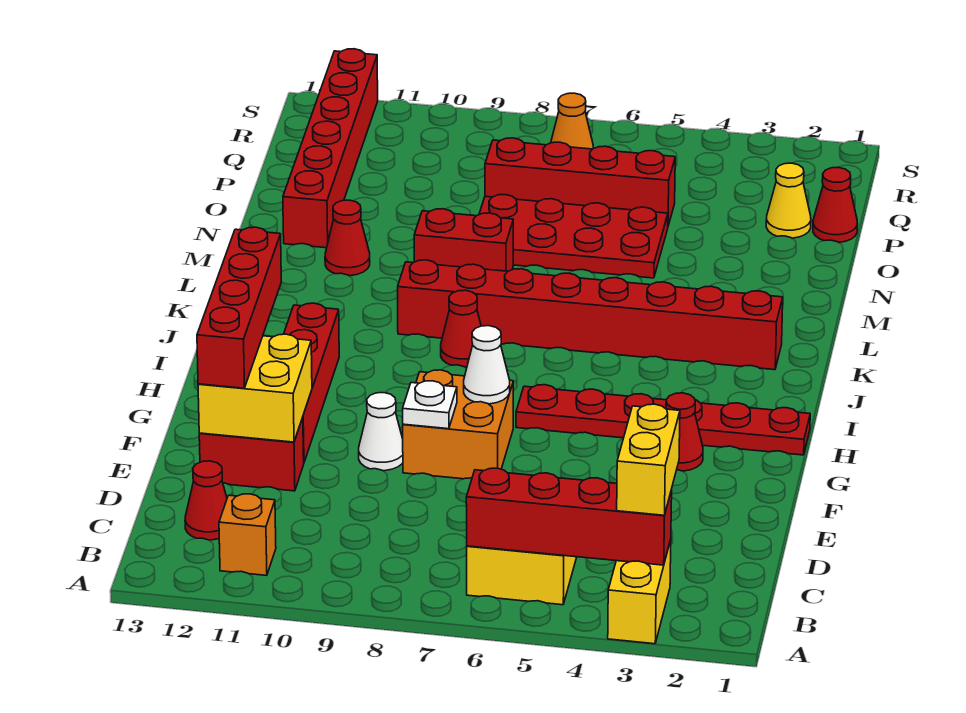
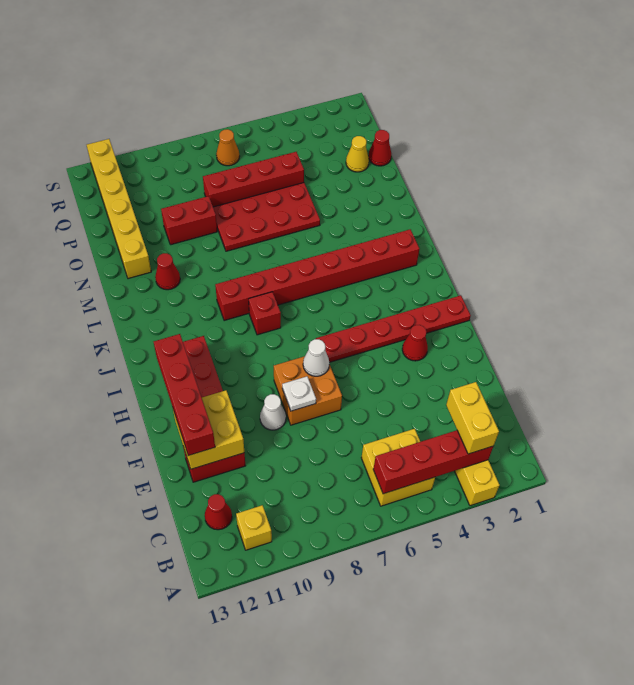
orange brick B11 level 1 -> yellow brick B11 level 1
red cone J8 level 1 -> red brick J8 level 1
red brick M8:M9 level 1 -> red brick O9:O10 level 1
red brick N12:S12 level 1 -> yellow brick N12:S12 level 1

